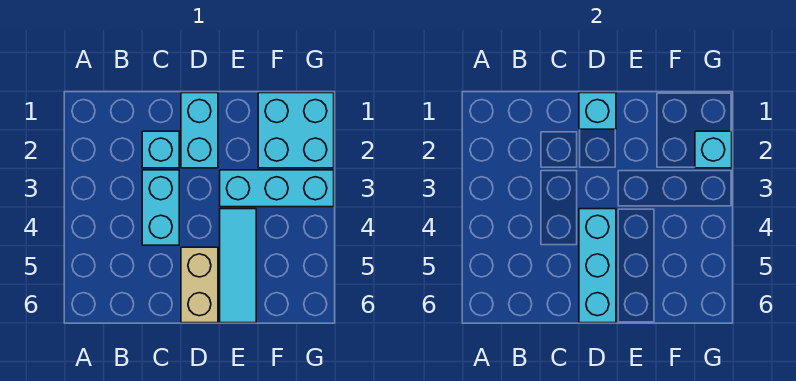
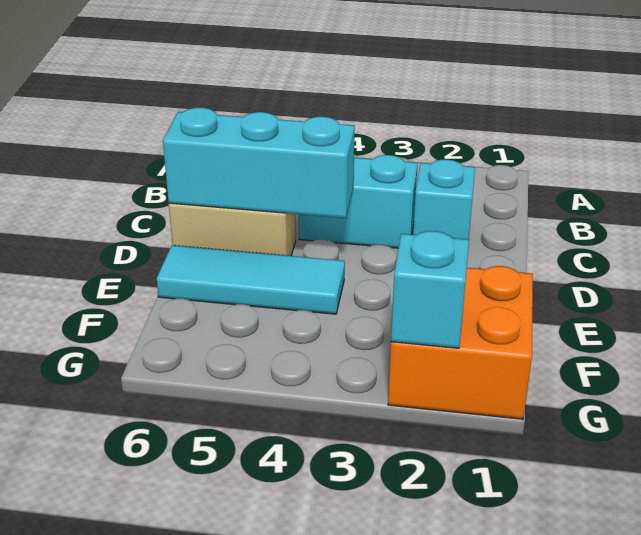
cyan brick D1:D2 level 1 -> none
cyan brick D1 level 2 -> none
cyan brick E3:G3 level 1 -> none
cyan brick F1:G2 level 1 -> orange brick F1:G2 level 1

